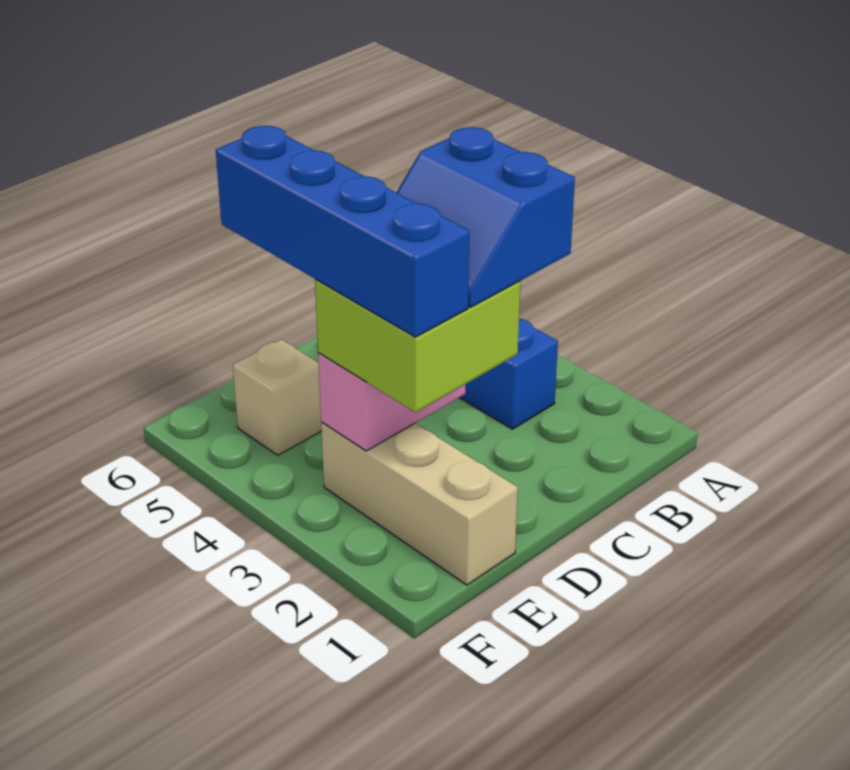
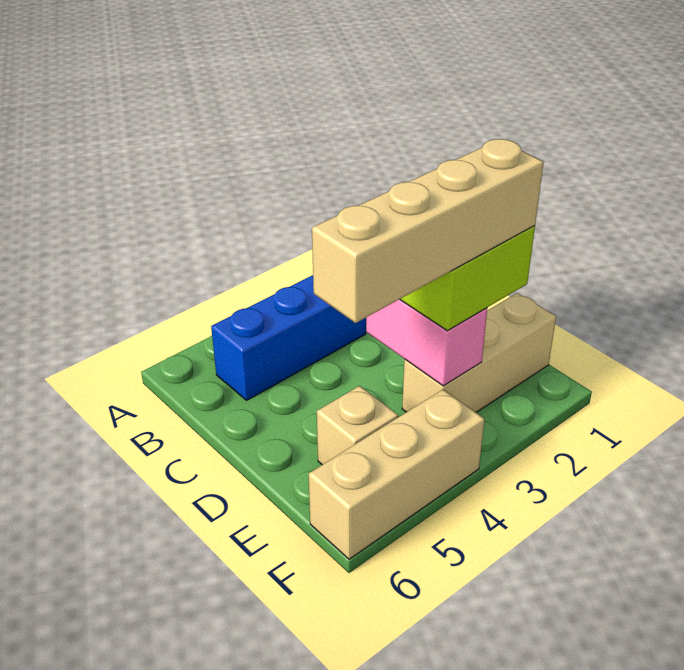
blue slope C2:D3 level 4 top C -> none
blue brick E2:E5 level 4 -> tan brick E2:E5 level 4
none -> tan brick F4:F6 level 1

